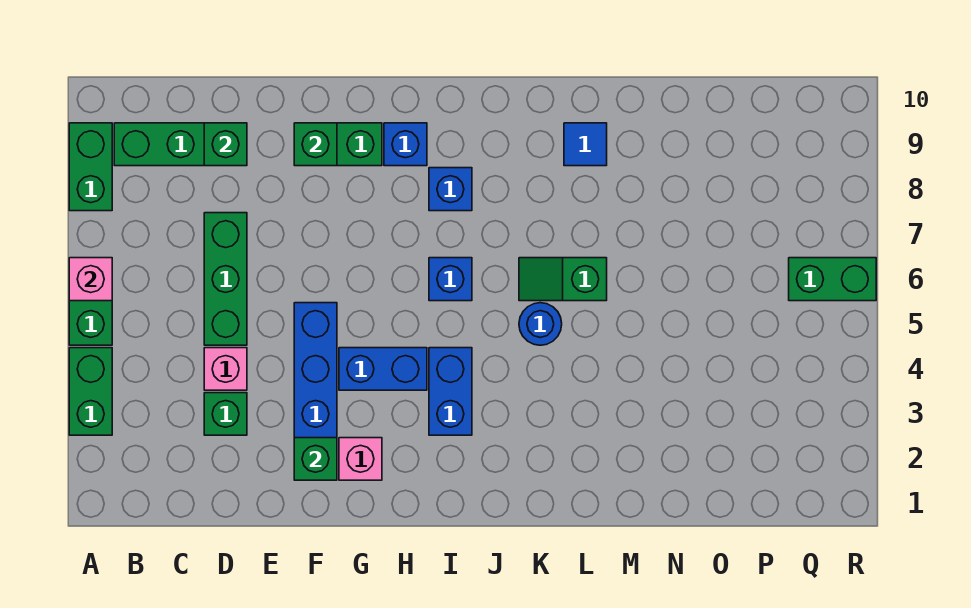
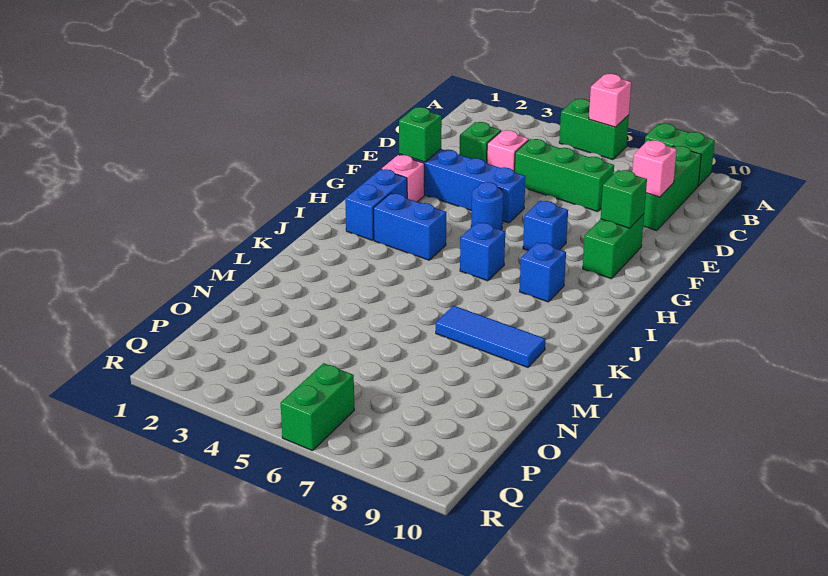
green brick A3:A4 level 1 -> none
green brick D9 level 2 -> pink brick D9 level 2
blue brick G4:H4 level 1 -> blue brick H2:I2 level 1
blue brick H9 level 1 -> blue brick G7 level 1
blue round brick K5 level 1 -> blue round brick G5 level 1
green slope K6:L6 level 1 top L -> none
blue tile L9 level 1 -> blue tile L7:L9 level 1

